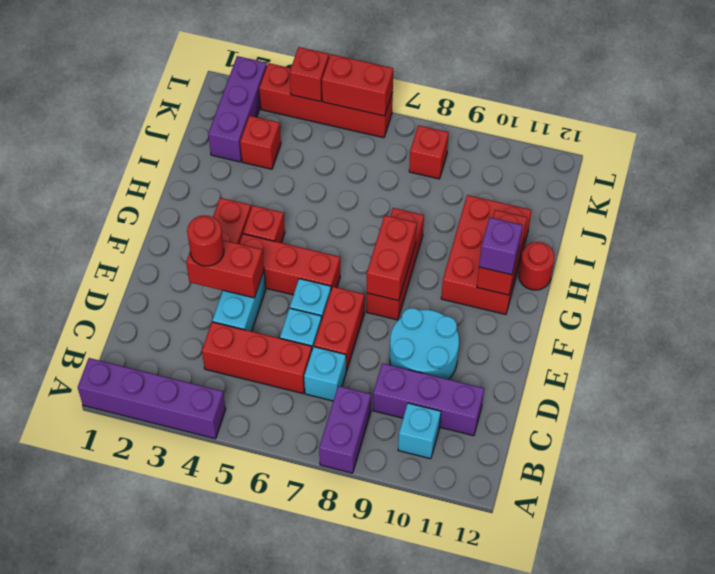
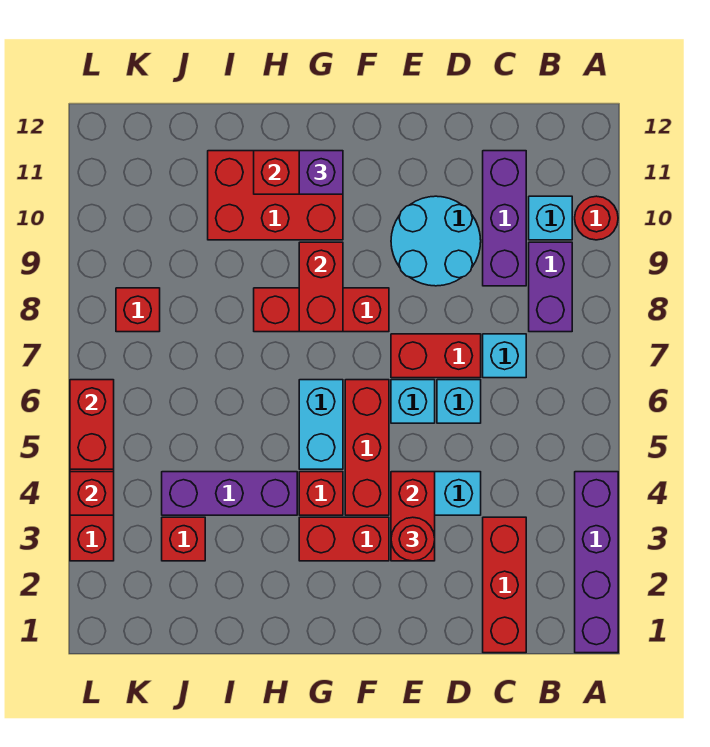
purple brick A8:B8 level 1 -> purple brick B8:B9 level 1
red brick C4:C6 level 1 -> red brick C1:C3 level 1
red brick F8:G8 level 2 -> red brick G8:G9 level 2
none -> cyan brick G5:G6 level 1
red round brick H12 level 1 -> red round brick A10 level 1
purple brick J2:L2 level 1 -> purple brick H4:J4 level 1

